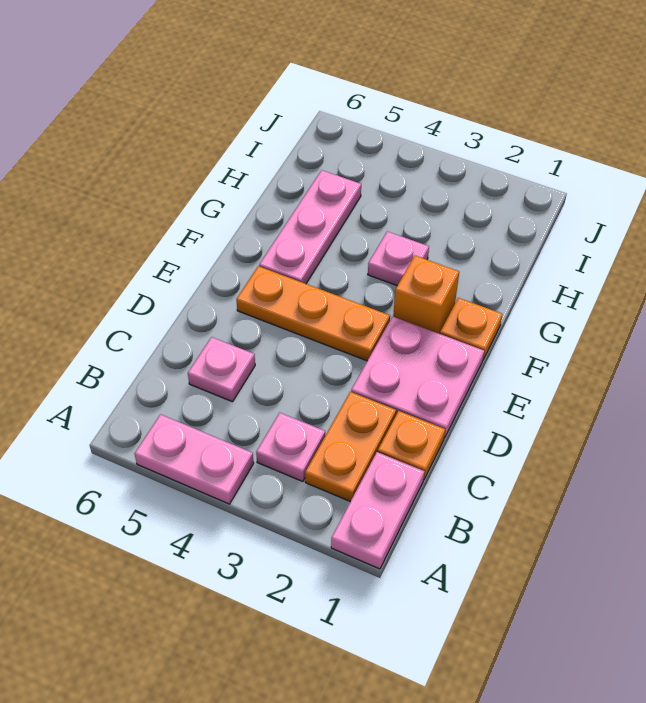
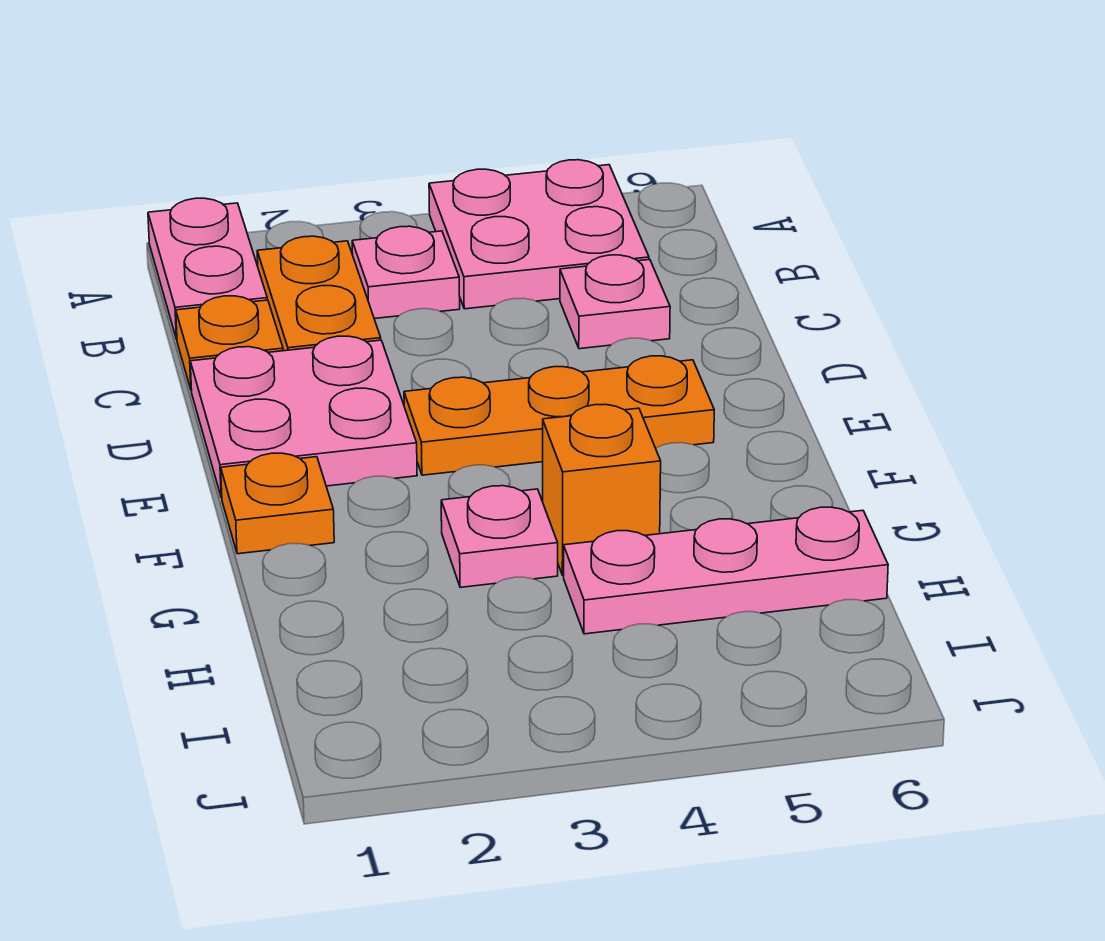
pink plate A4:A5 level 1 -> pink plate A4:B5 level 1
orange brick F2 level 1 -> orange brick G4 level 1
pink plate F5:H5 level 1 -> pink plate H4:H6 level 1

